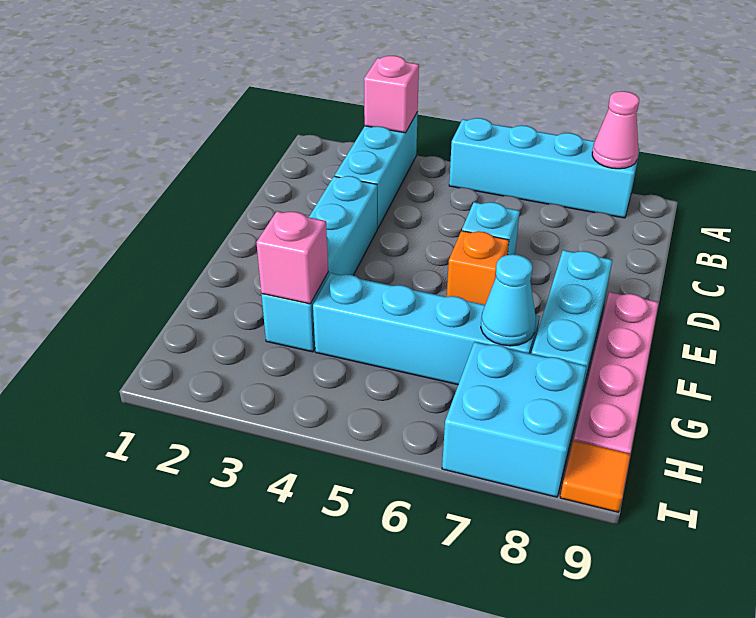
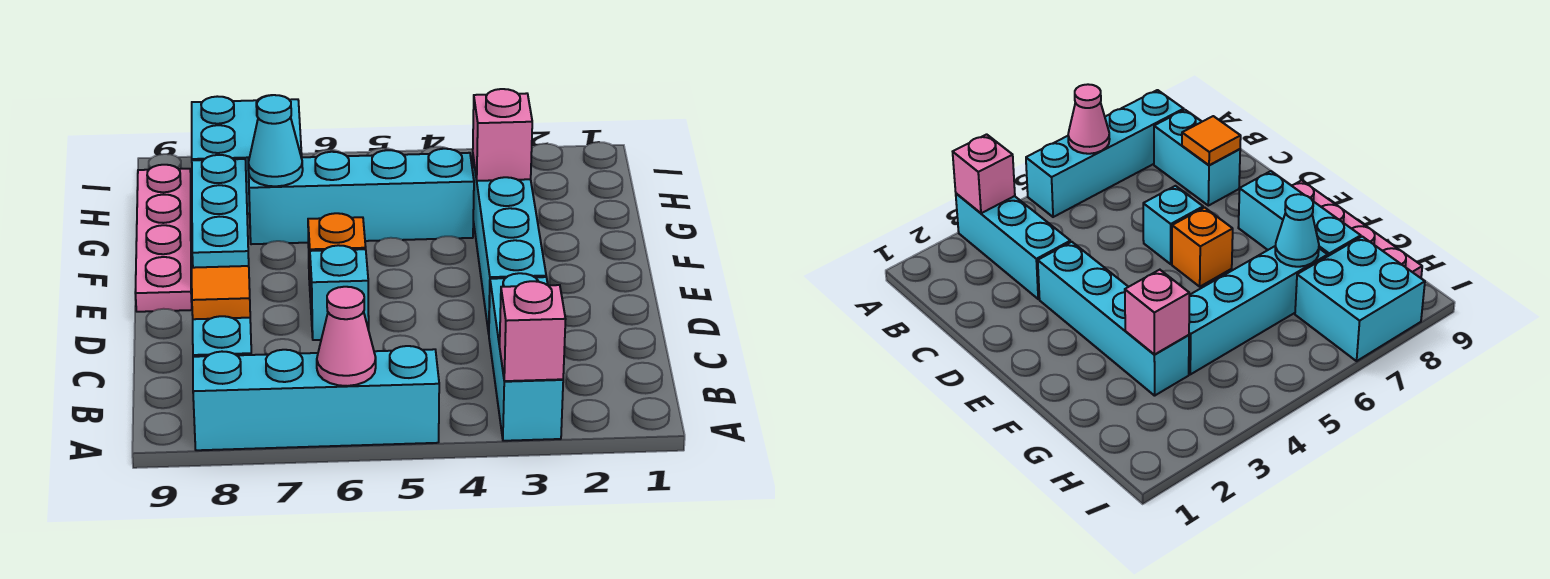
pink cone A8 level 2 -> pink cone A6 level 2
none -> cyan brick B8:C8 level 1
orange tile I9 level 1 -> orange tile C8 level 2

